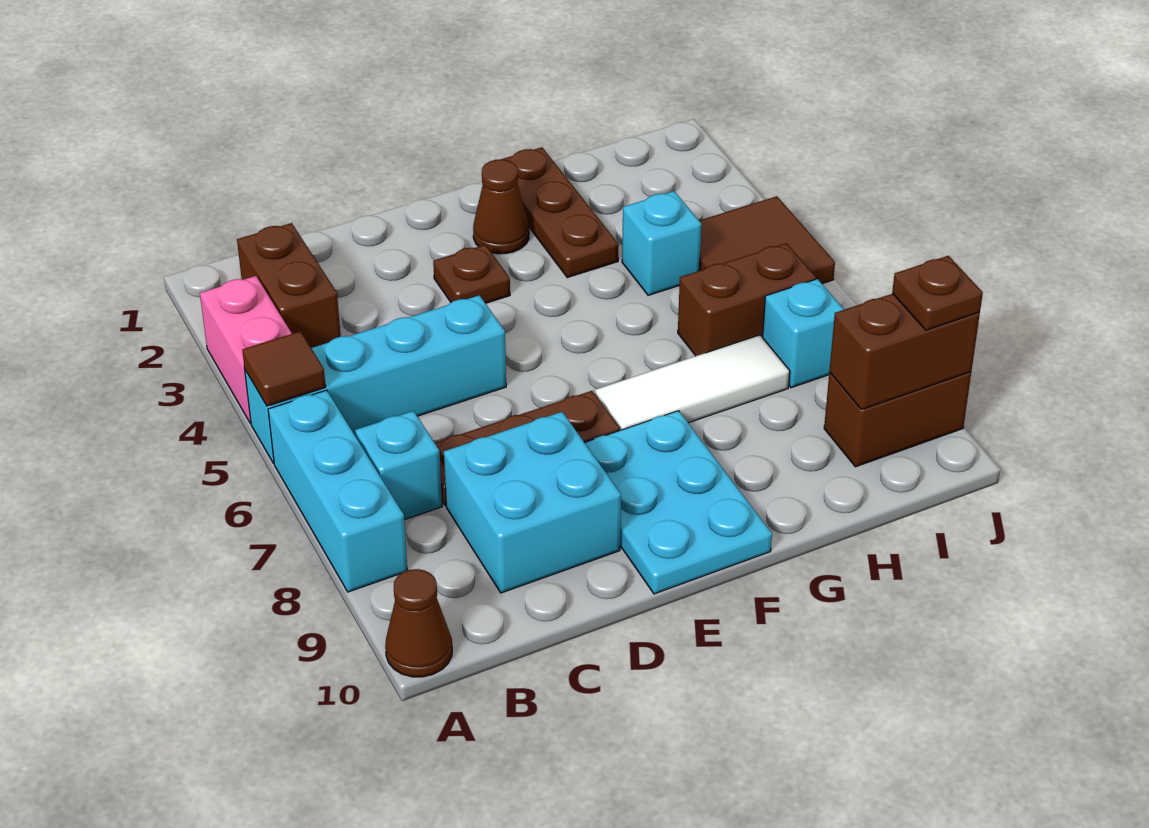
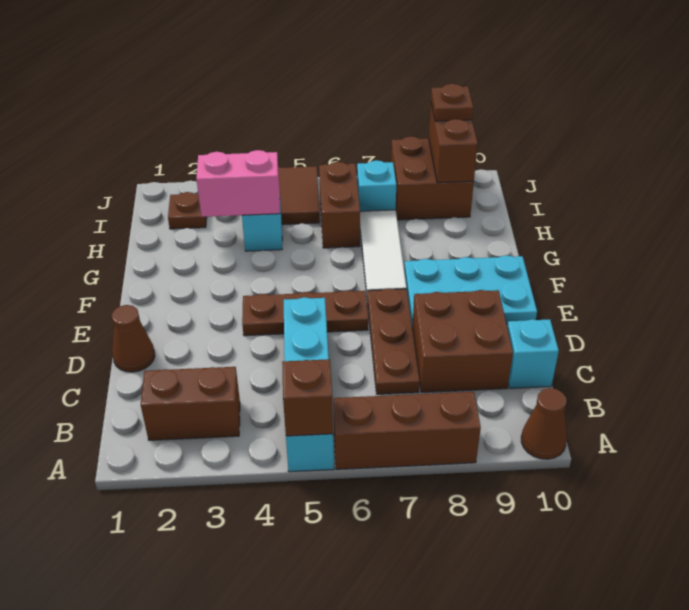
pink brick A3:A4 level 1 -> pink brick H3:H4 level 2
brown tile A5 level 2 -> brown brick A5 level 2
cyan brick A6:A8 level 1 -> brown brick A6:A8 level 1
cyan brick B7 level 1 -> cyan brick C10 level 1
cyan brick C8:D9 level 1 -> brown brick C8:D9 level 1
brown plate E3 level 1 -> brown plate I2 level 1
brown cone F2 level 1 -> brown cone D1 level 1
brown plate G1:G3 level 1 -> brown plate E4:E6 level 1
brown brick I9:J9 level 1 -> brown brick I8:J9 level 1

